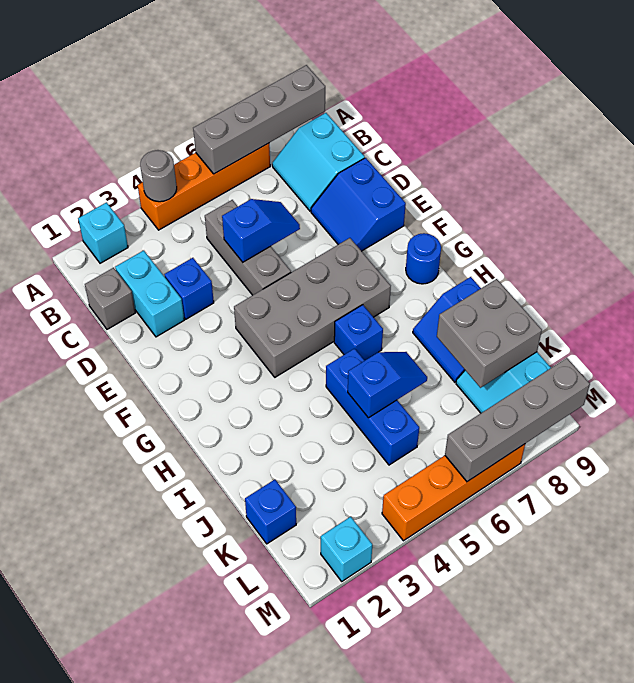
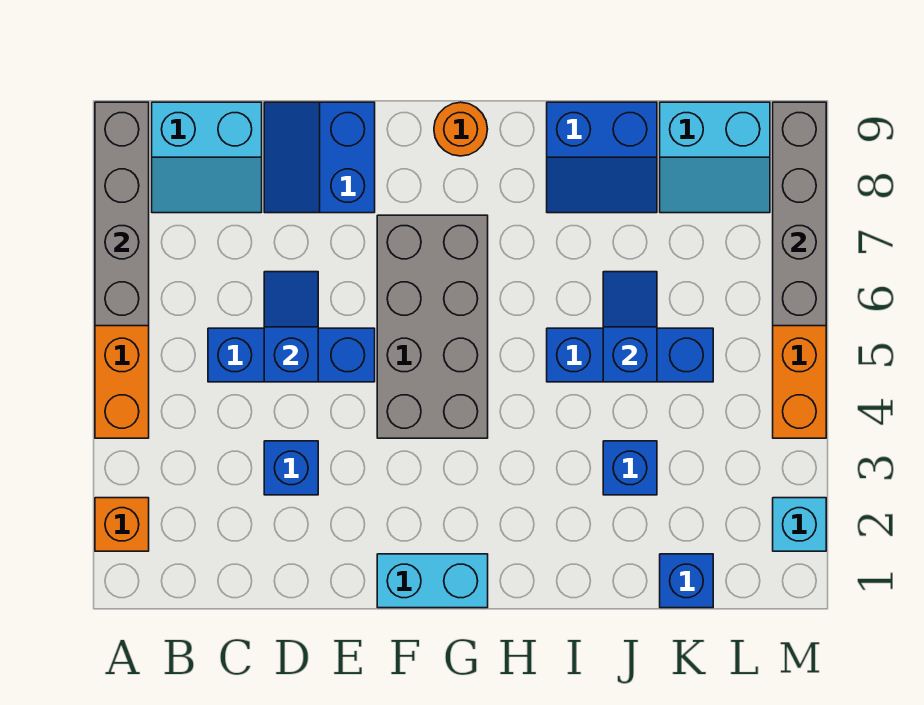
cyan brick A2 level 1 -> orange brick A2 level 1
grey round brick A4 level 2 -> none
grey brick C1 level 1 -> none
cyan brick C2:D2 level 1 -> cyan brick F1:G1 level 1
grey brick C5:E5 level 1 -> blue brick C5:E5 level 1
blue slope D8:E9 level 1 top 9 -> blue slope D8:E9 level 1 top E
blue round brick G9 level 1 -> orange round brick G9 level 1
blue brick H6 level 1 -> blue brick J3 level 1
grey brick J8:K9 level 2 -> none

